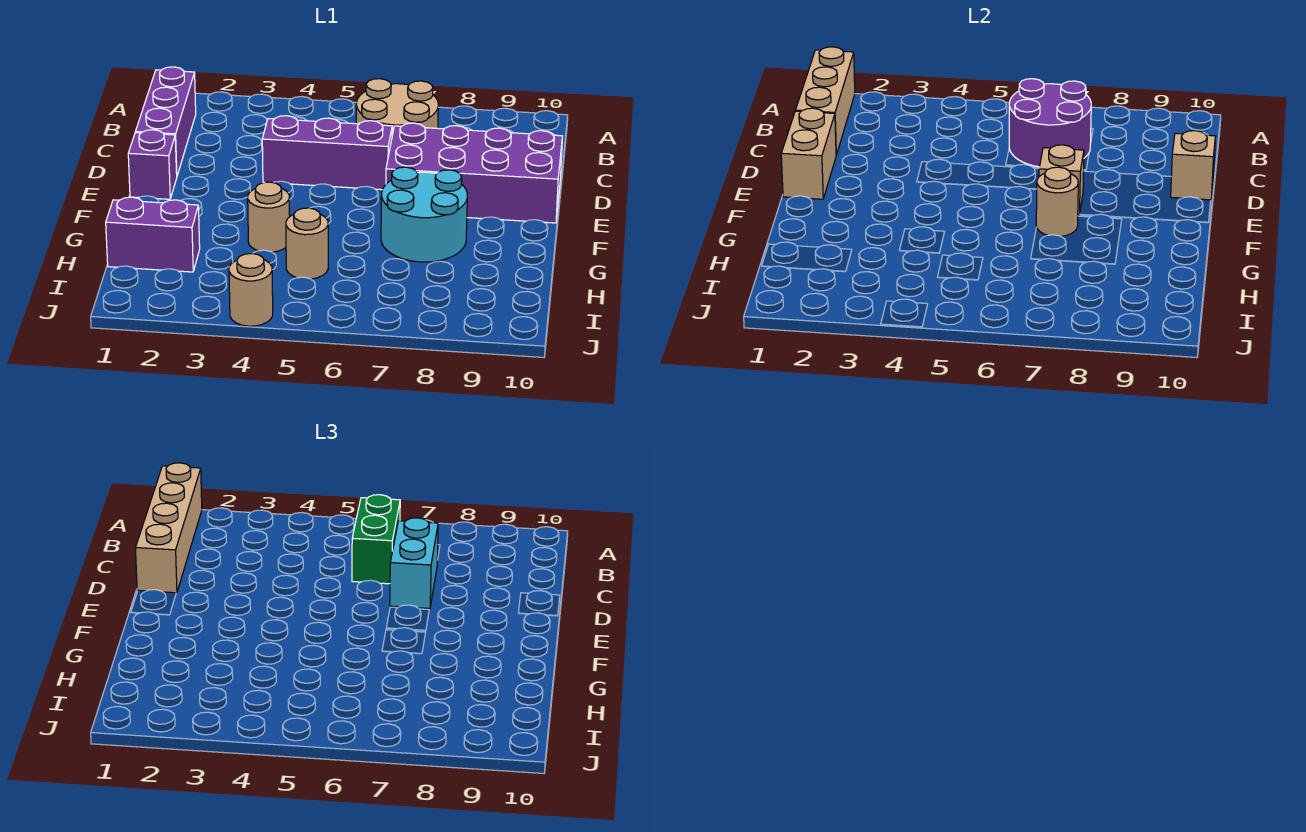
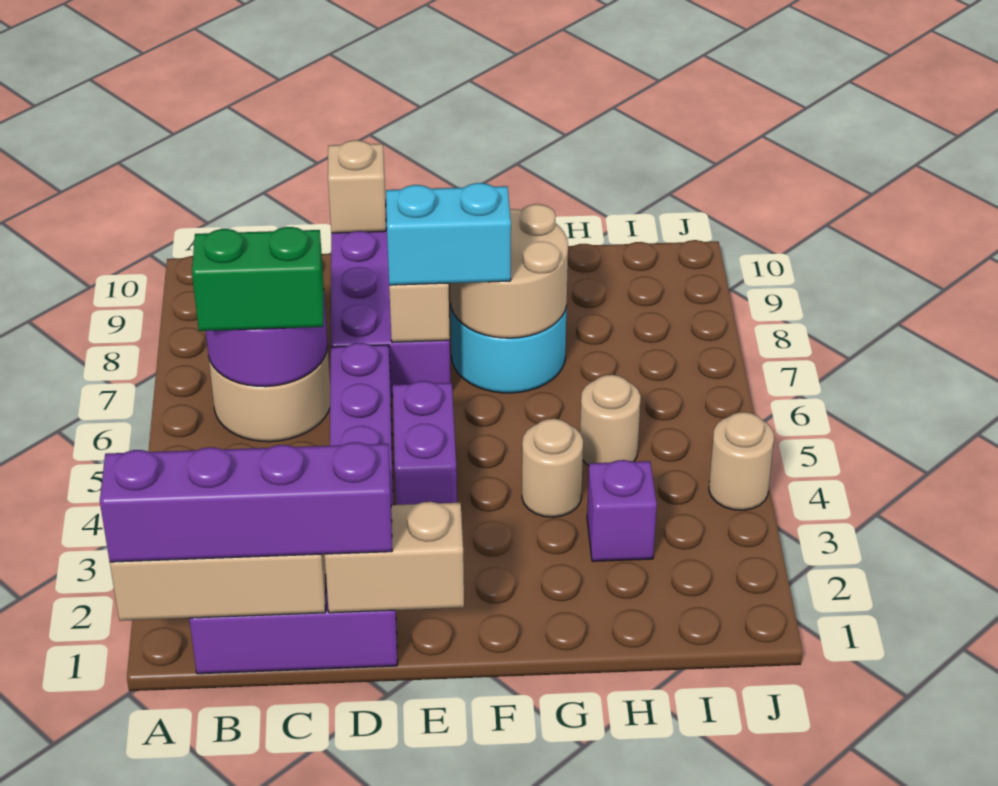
tan brick A1:D1 level 3 -> purple brick A1:D1 level 3
cyan brick C7:D7 level 3 -> cyan brick E7:F7 level 3
purple brick E1 level 1 -> purple brick H3 level 1
tan round brick F7 level 2 -> tan round brick F7:G8 level 2
purple brick H1:H2 level 1 -> purple brick E4:E5 level 1

